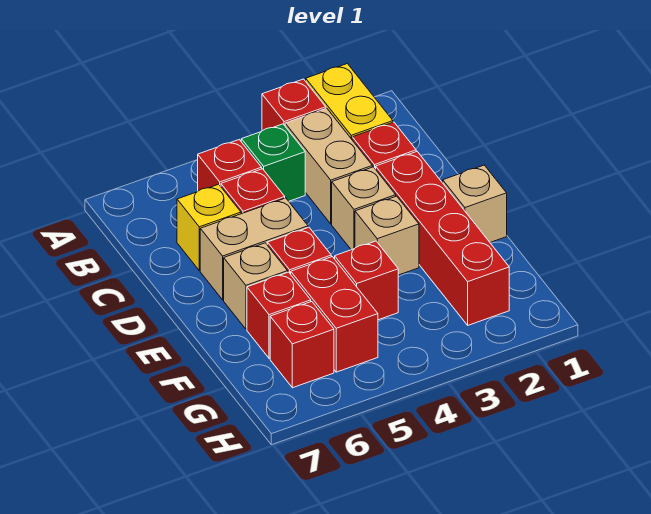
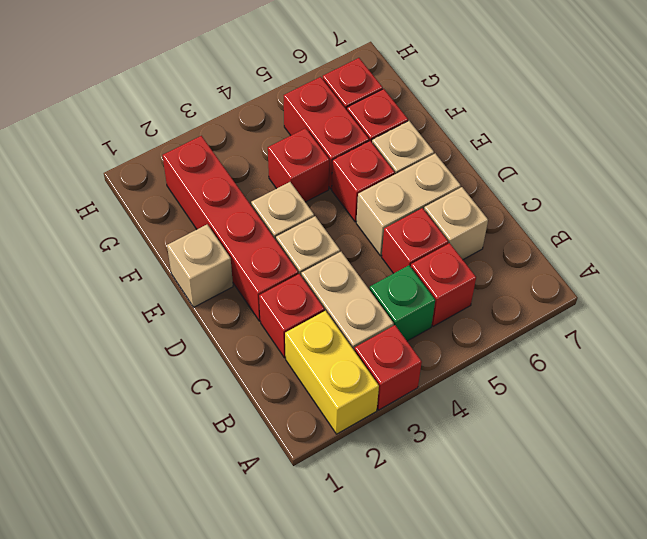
yellow brick C6 level 1 -> tan brick C6 level 1

